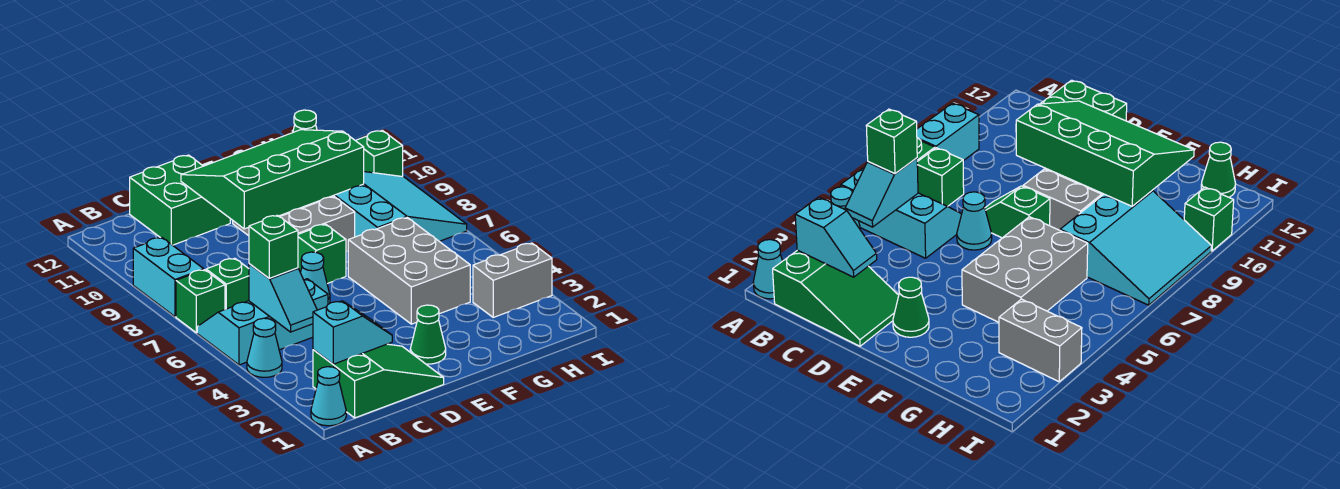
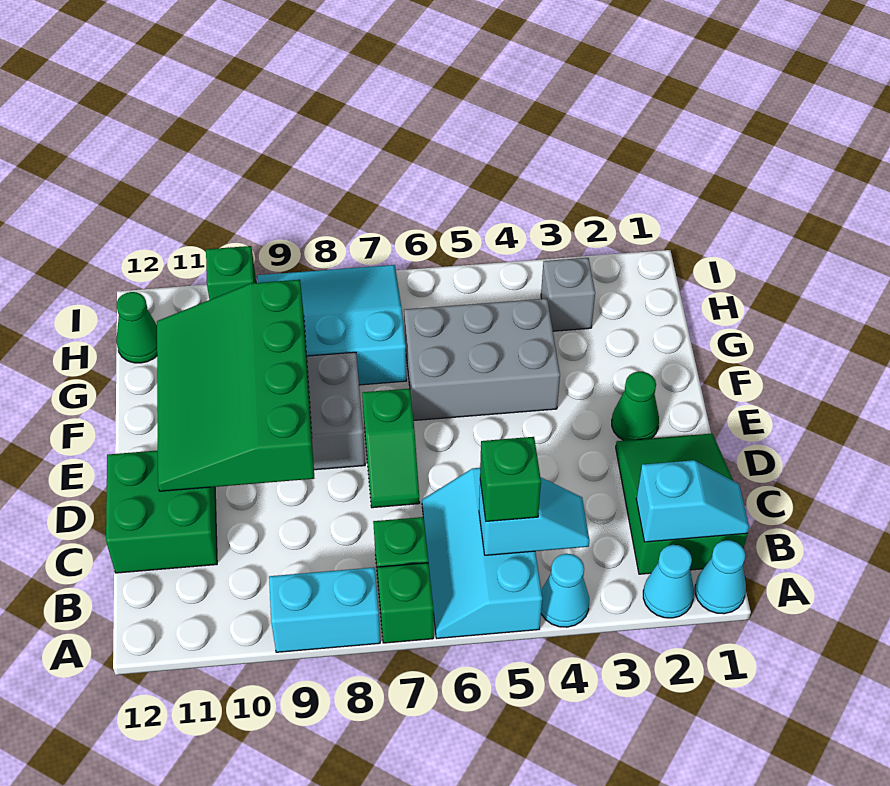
cyan slope B2:C2 level 2 top B -> cyan slope B1:B2 level 2 top 2
cyan cone D6 level 1 -> cyan cone A2 level 1
grey brick H3:I3 level 1 -> grey brick H3 level 1

